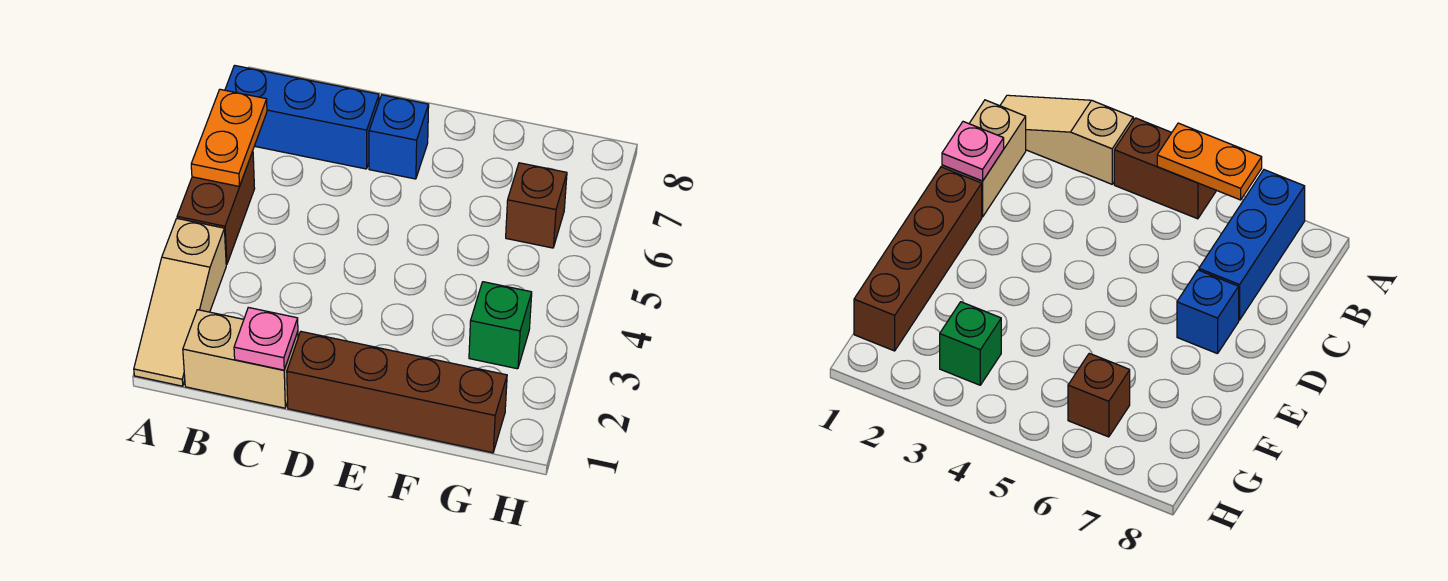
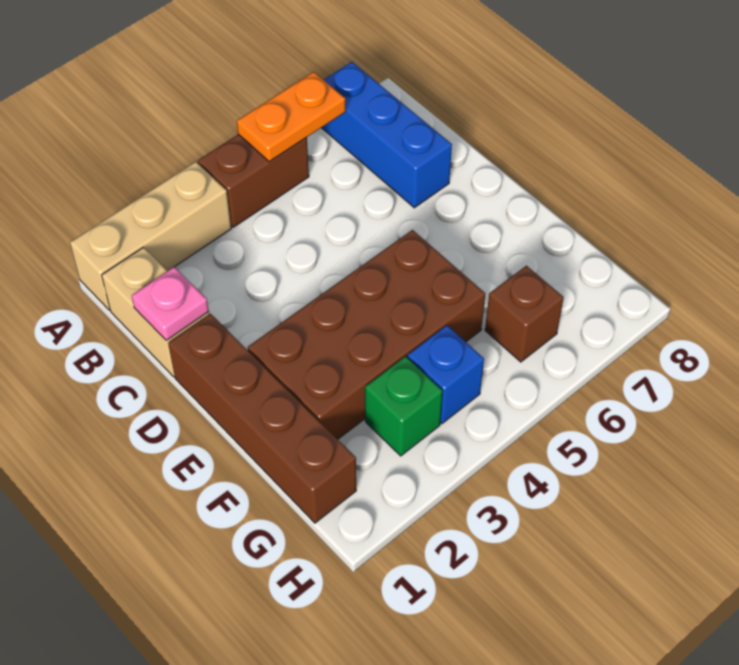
tan slope A1:A3 level 1 top 3 -> tan brick A1:A3 level 1
blue brick D7 level 1 -> blue brick G4 level 1
none -> brown brick E2:F5 level 1

